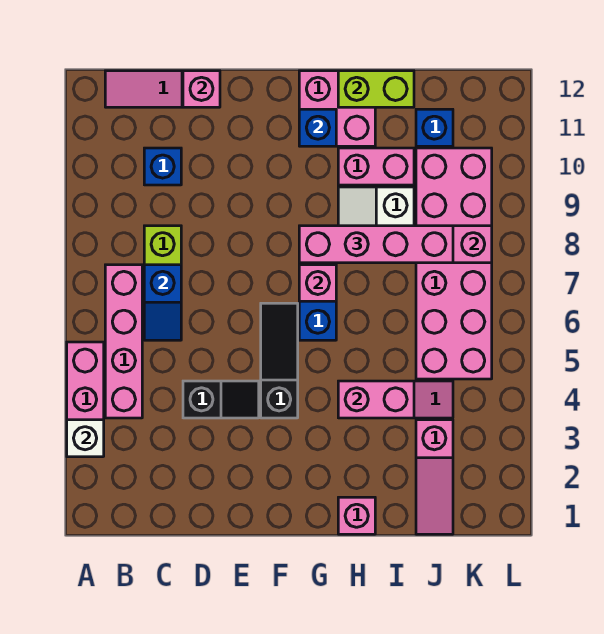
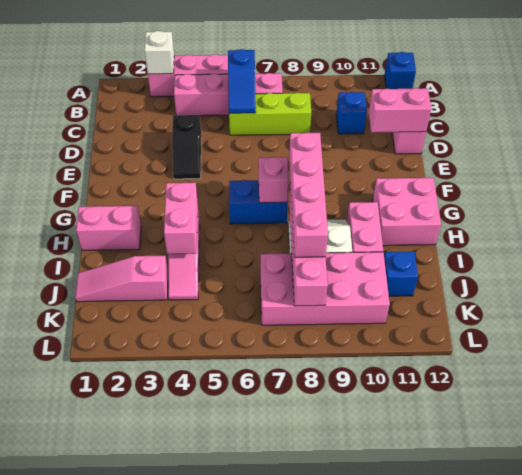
blue slope C6:C7 level 2 top 7 -> blue slope B6:C6 level 2 top B
pink brick D12 level 2 -> pink brick D11:D12 level 2
black slope F4:F6 level 1 top 4 -> none
blue brick G11 level 2 -> blue brick A12 level 1
pink brick H1 level 1 -> pink brick H1:H2 level 1
lime brick H12:I12 level 2 -> none
pink brick J5:K10 level 1 -> pink brick J7:K10 level 1

